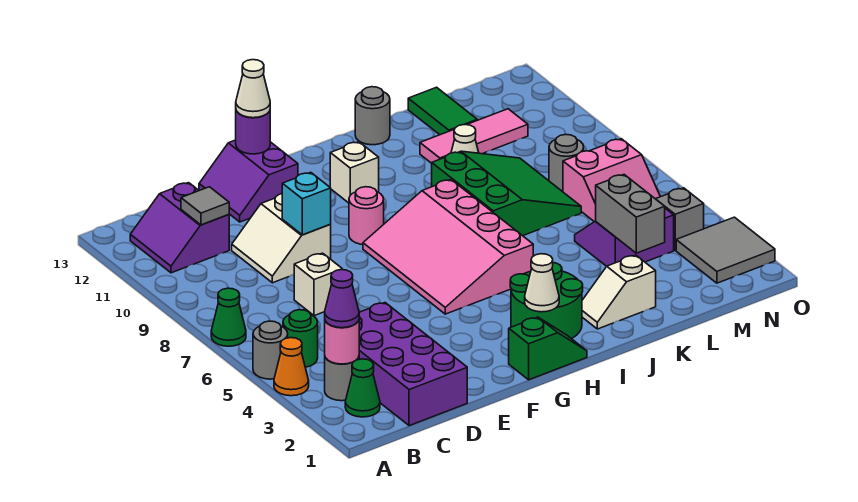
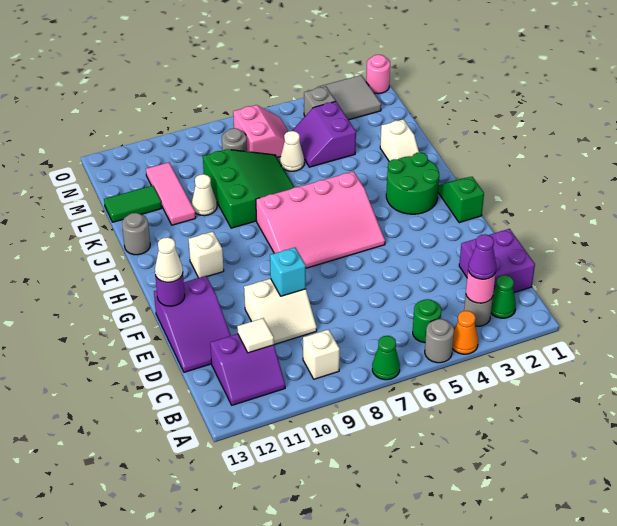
purple brick C1:D4 level 1 -> purple brick C1:D2 level 1
grey tile C11 level 2 -> white tile C11 level 2
white brick D7 level 1 -> white brick B9 level 1
purple slope E12:F13 level 1 top F -> purple slope D12:F13 level 1 top F
pink round brick G9 level 1 -> pink round brick O1 level 1
white cone H2 level 2 -> white cone L6 level 1
green slope J7:L9 level 1 top J -> green slope J7:L9 level 1 top 9
grey brick L3:L4 level 2 -> none

